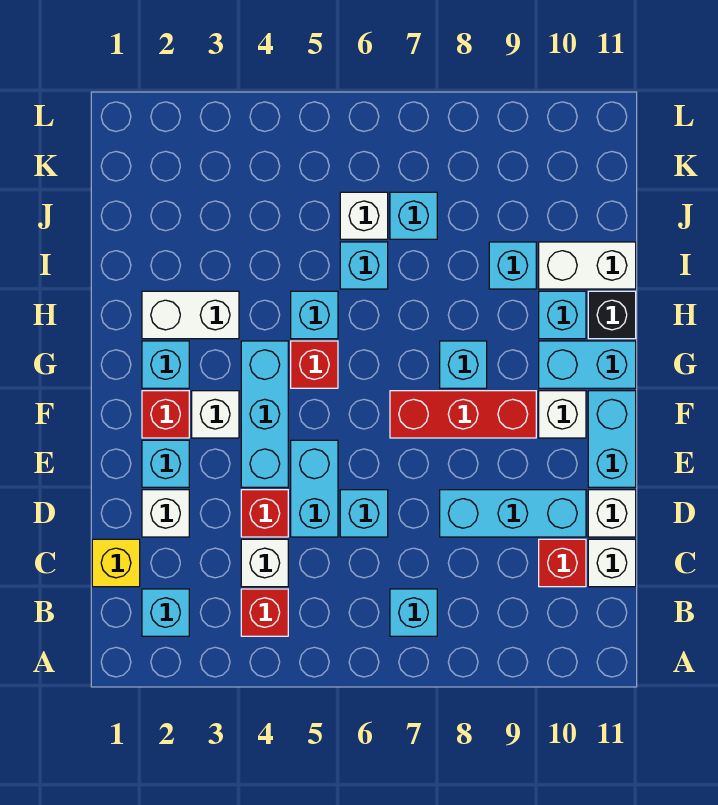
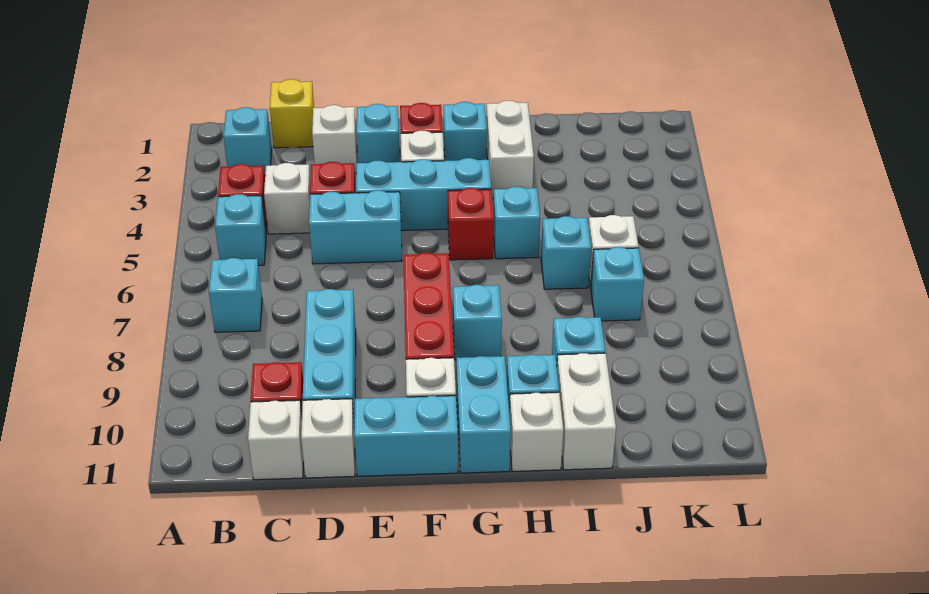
cyan brick D6 level 1 -> cyan brick B5 level 1
black brick H11 level 1 -> white brick H11 level 1

